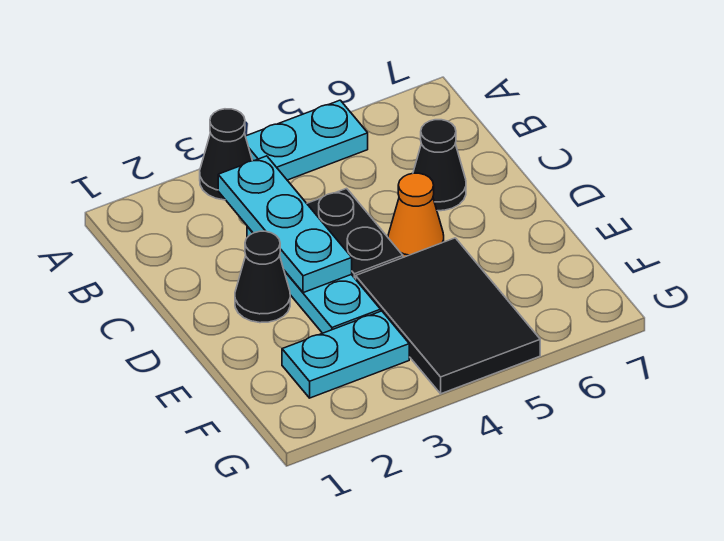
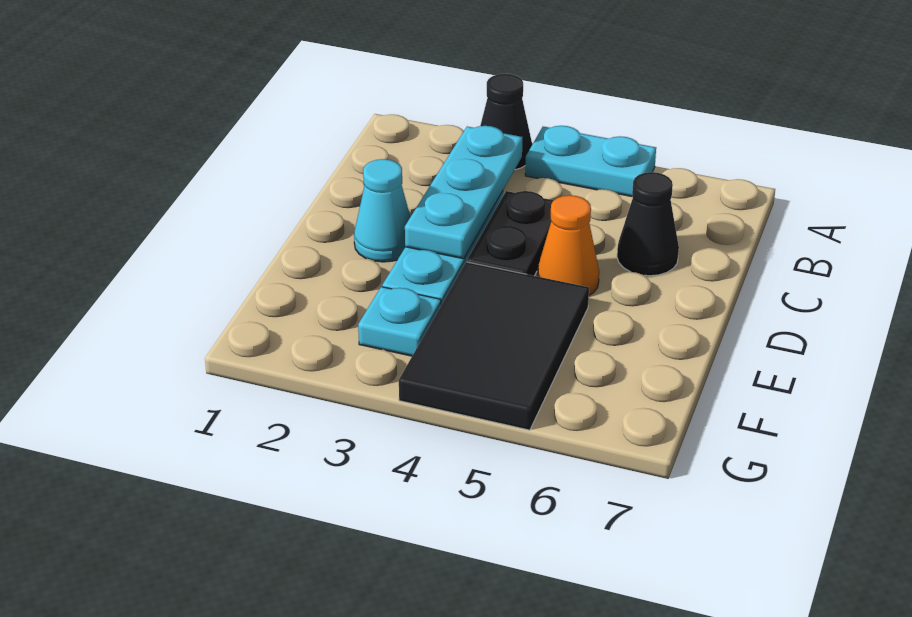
black cone D2 level 1 -> cyan cone D2 level 1
cyan plate F2:F3 level 1 -> cyan plate F3 level 1

